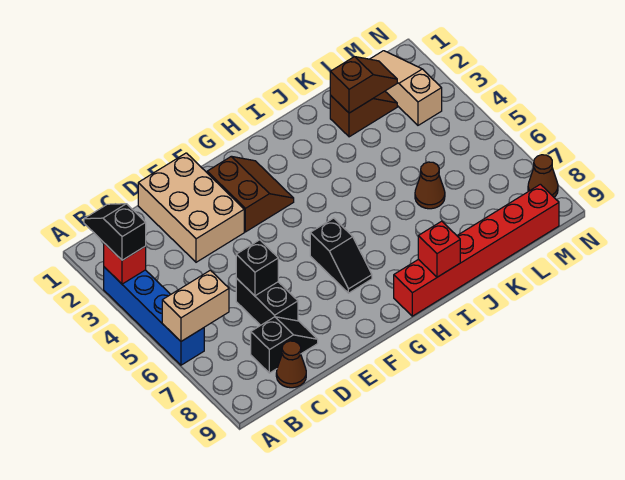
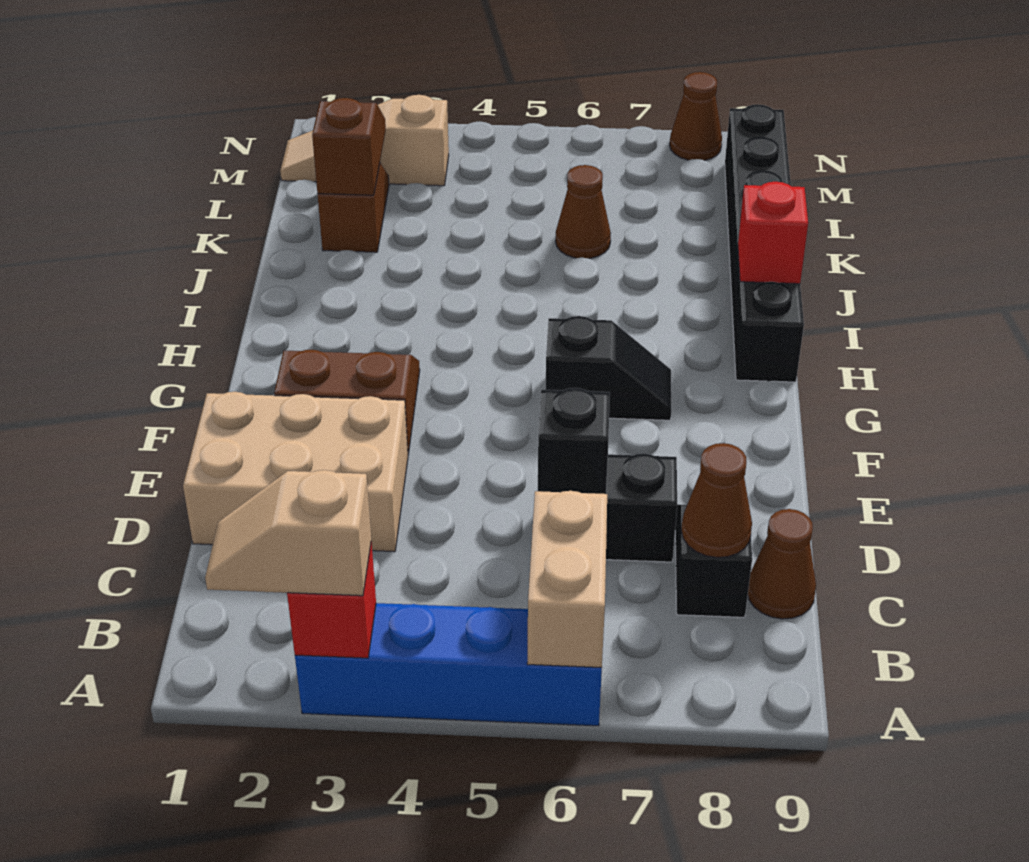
black slope A2:A3 level 3 top 3 -> tan slope A2:A3 level 3 top 3
none -> brown cone C8 level 2
red brick H9:M9 level 1 -> black brick H9:M9 level 1

